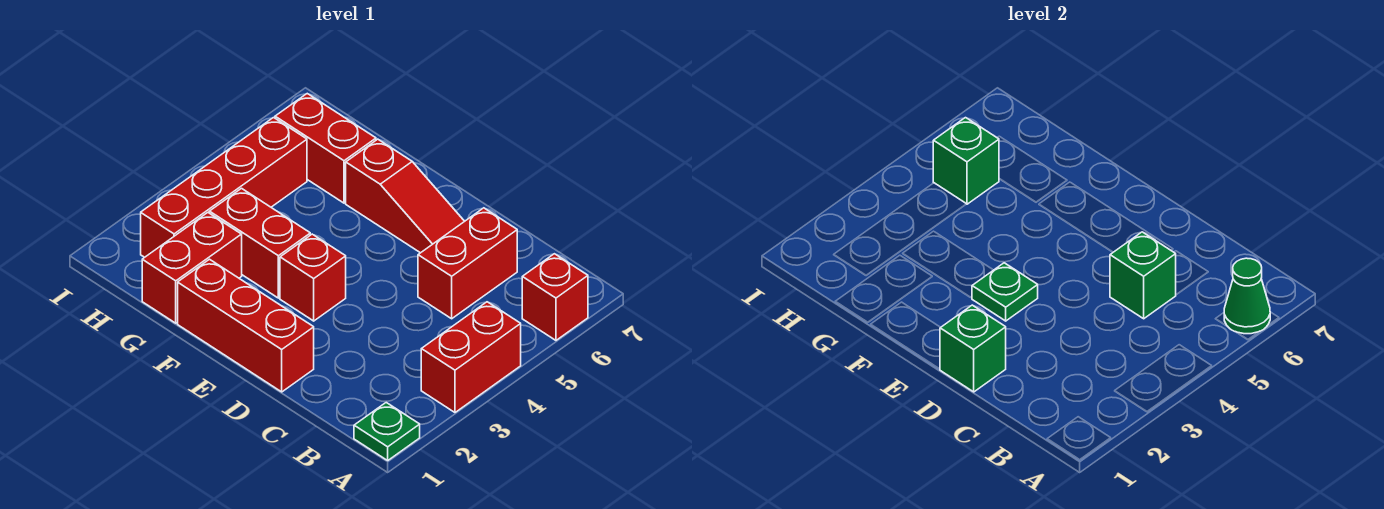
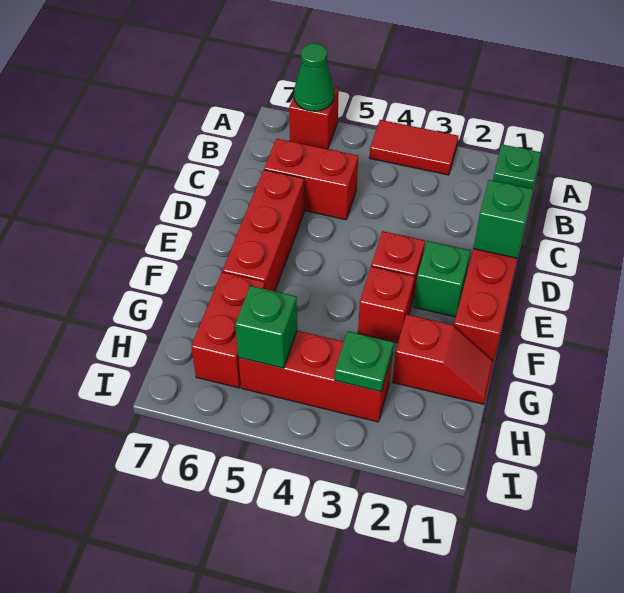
red brick A3:A4 level 1 -> red tile A3:A4 level 1
green brick C5 level 2 -> green brick E2 level 1
red slope D6:F6 level 1 top F -> red brick D6:F6 level 1
green plate E3 level 2 -> green plate H3 level 2
red brick F3:G3 level 1 -> red brick F3 level 1
red brick G1:G2 level 1 -> red slope G1:G2 level 1 top 2
red brick H2:H5 level 1 -> red brick H3:H5 level 1

